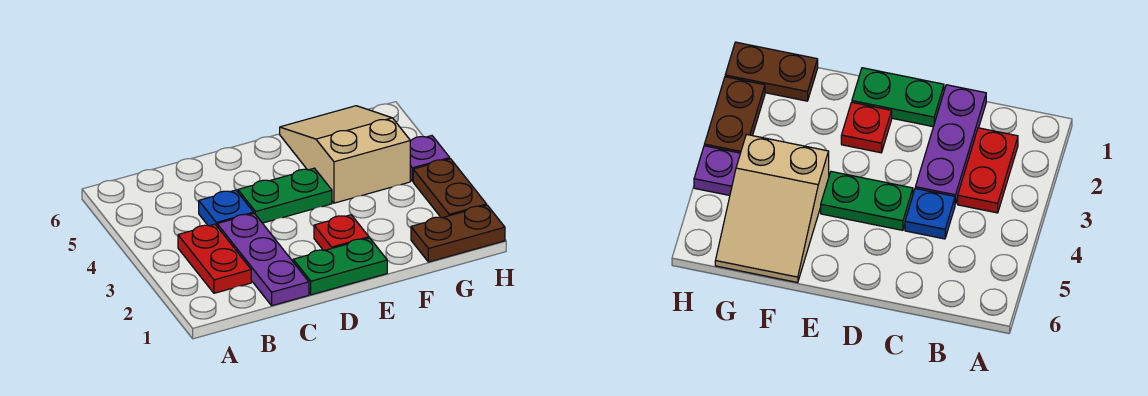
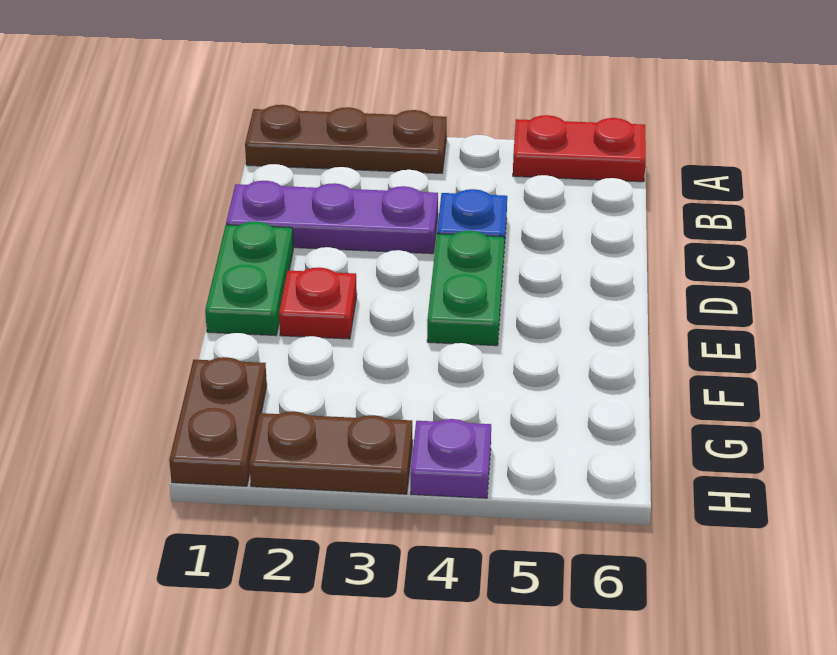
none -> brown plate A1:A3 level 1
red plate B2:B3 level 1 -> red plate A5:A6 level 1
tan slope F4:G6 level 1 top 4 -> none

